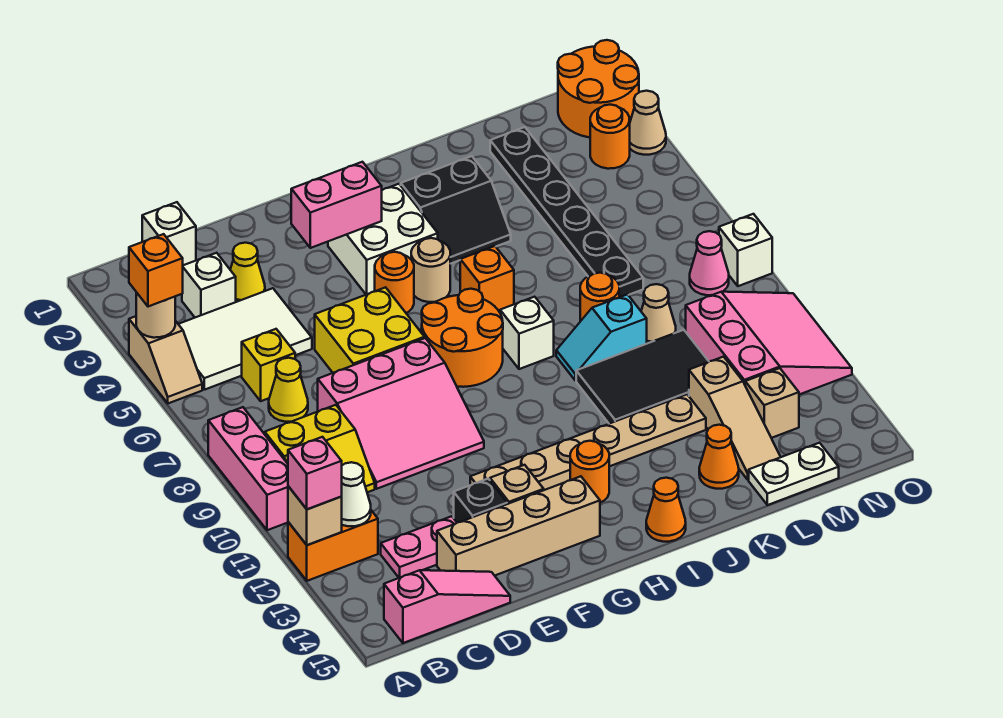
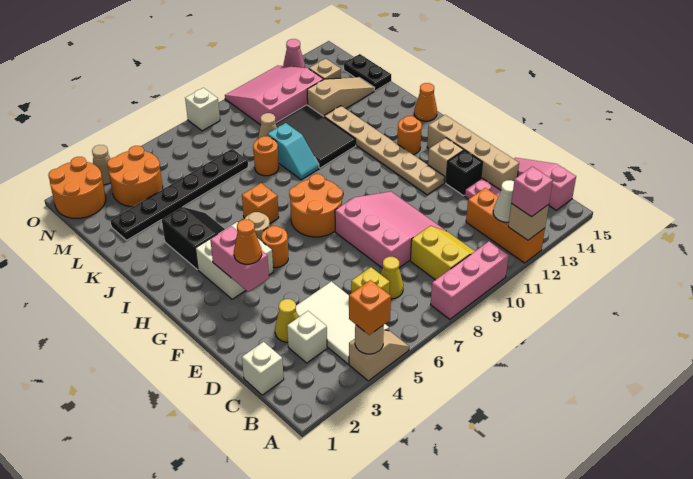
orange brick A12:B12 level 1 -> orange brick A12:C12 level 1
yellow brick E6:F7 level 1 -> none
white brick I8 level 1 -> none
orange cone K14 level 1 -> orange cone F3 level 3
white plate L15:M15 level 1 -> black plate L15:M15 level 1
orange round brick N3 level 1 -> orange round brick M3:N4 level 1
pink cone N8 level 1 -> pink cone O13 level 1

